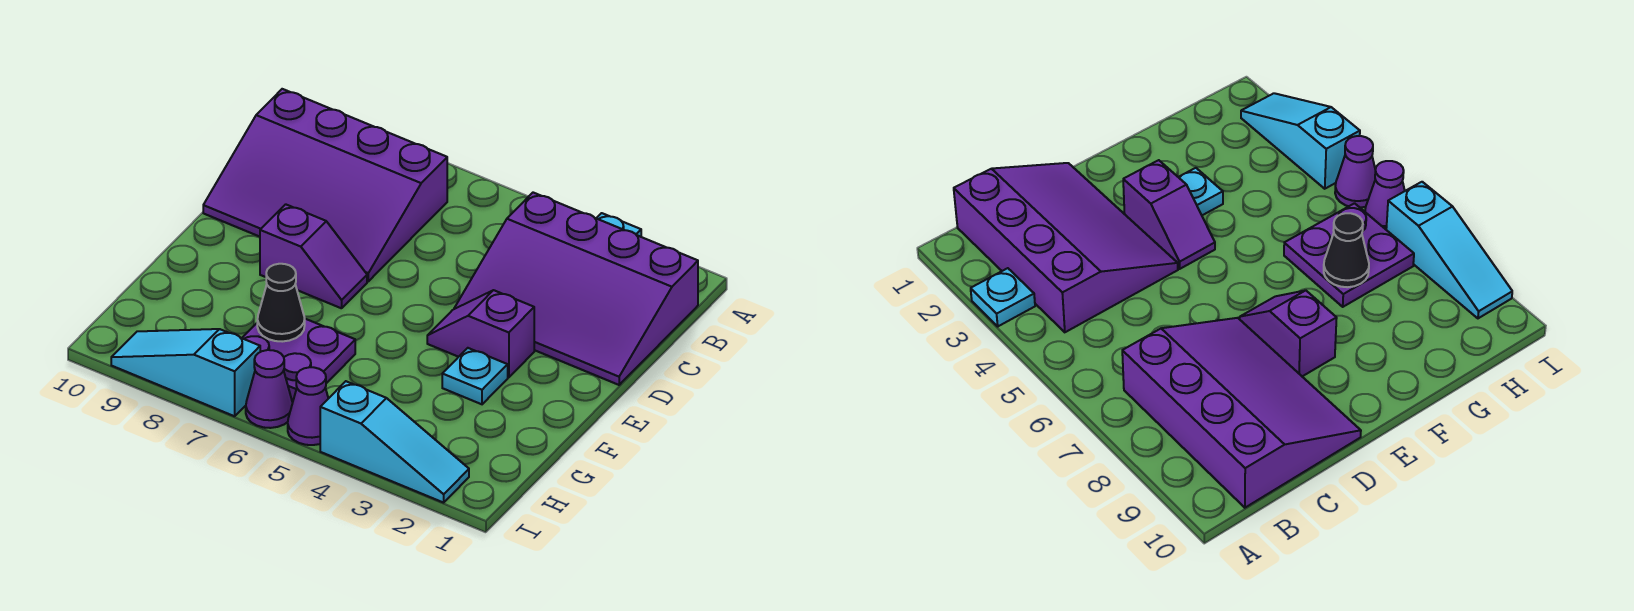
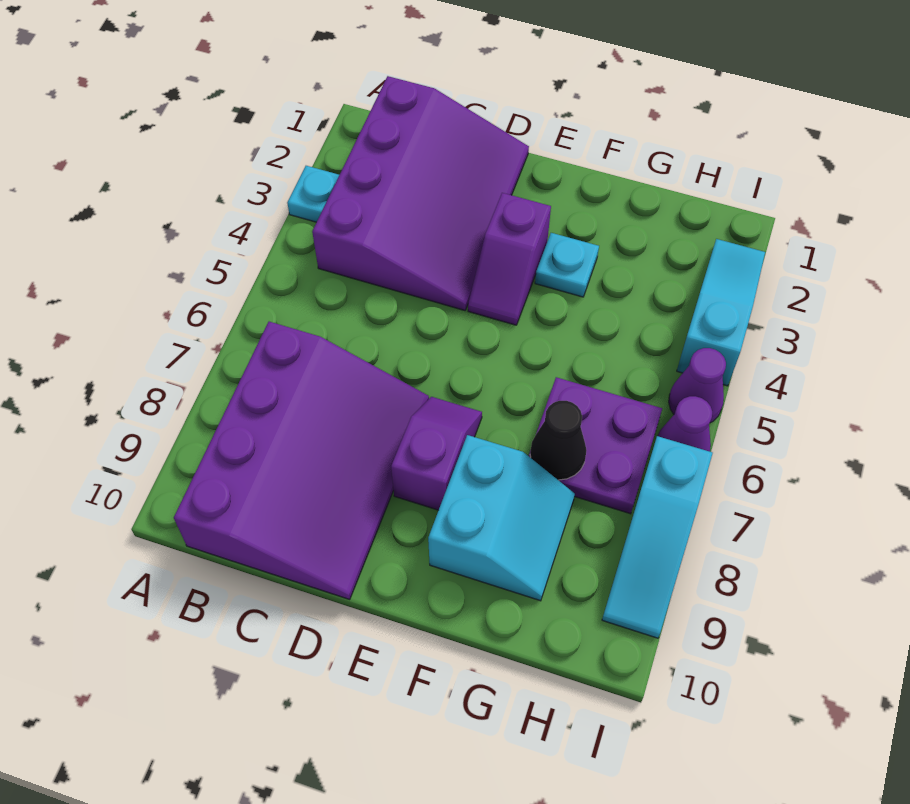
none -> cyan slope F8:G9 level 1 top F

